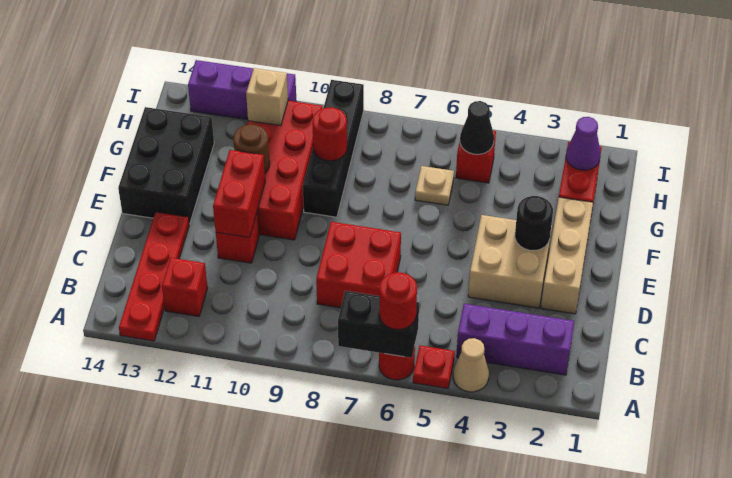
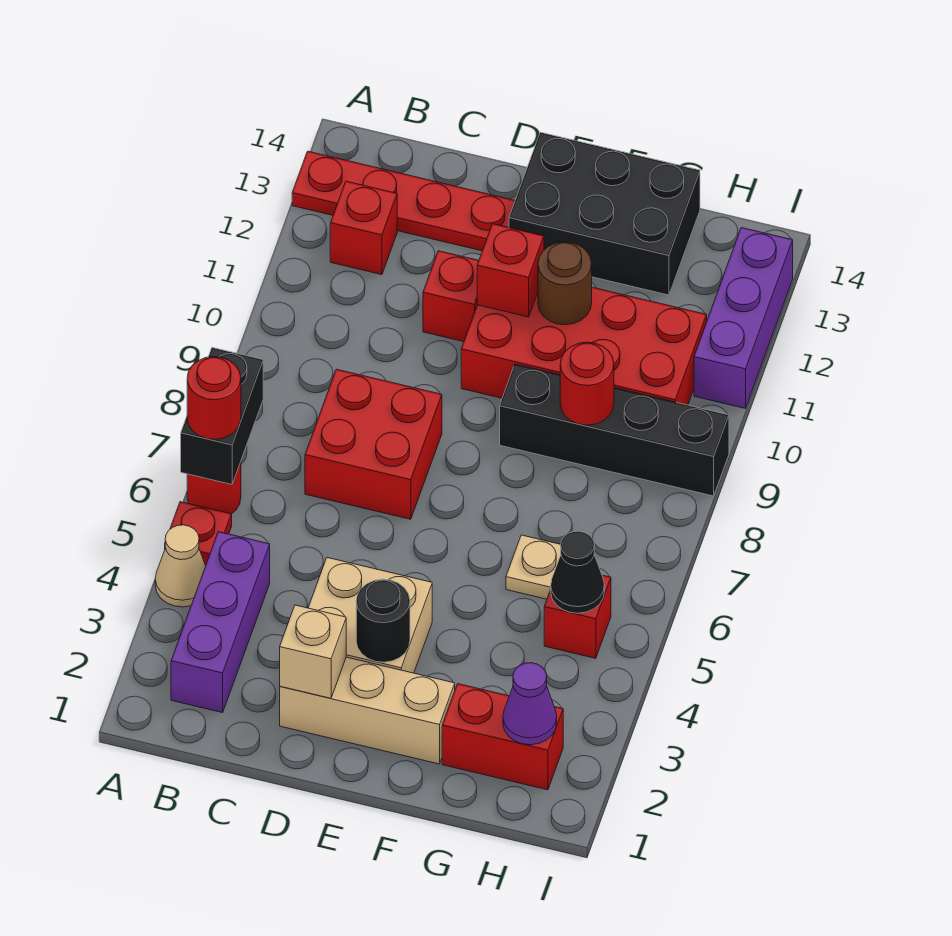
red brick D11:E11 level 2 -> red brick E11 level 2
tan brick H11 level 2 -> tan brick D2 level 2

